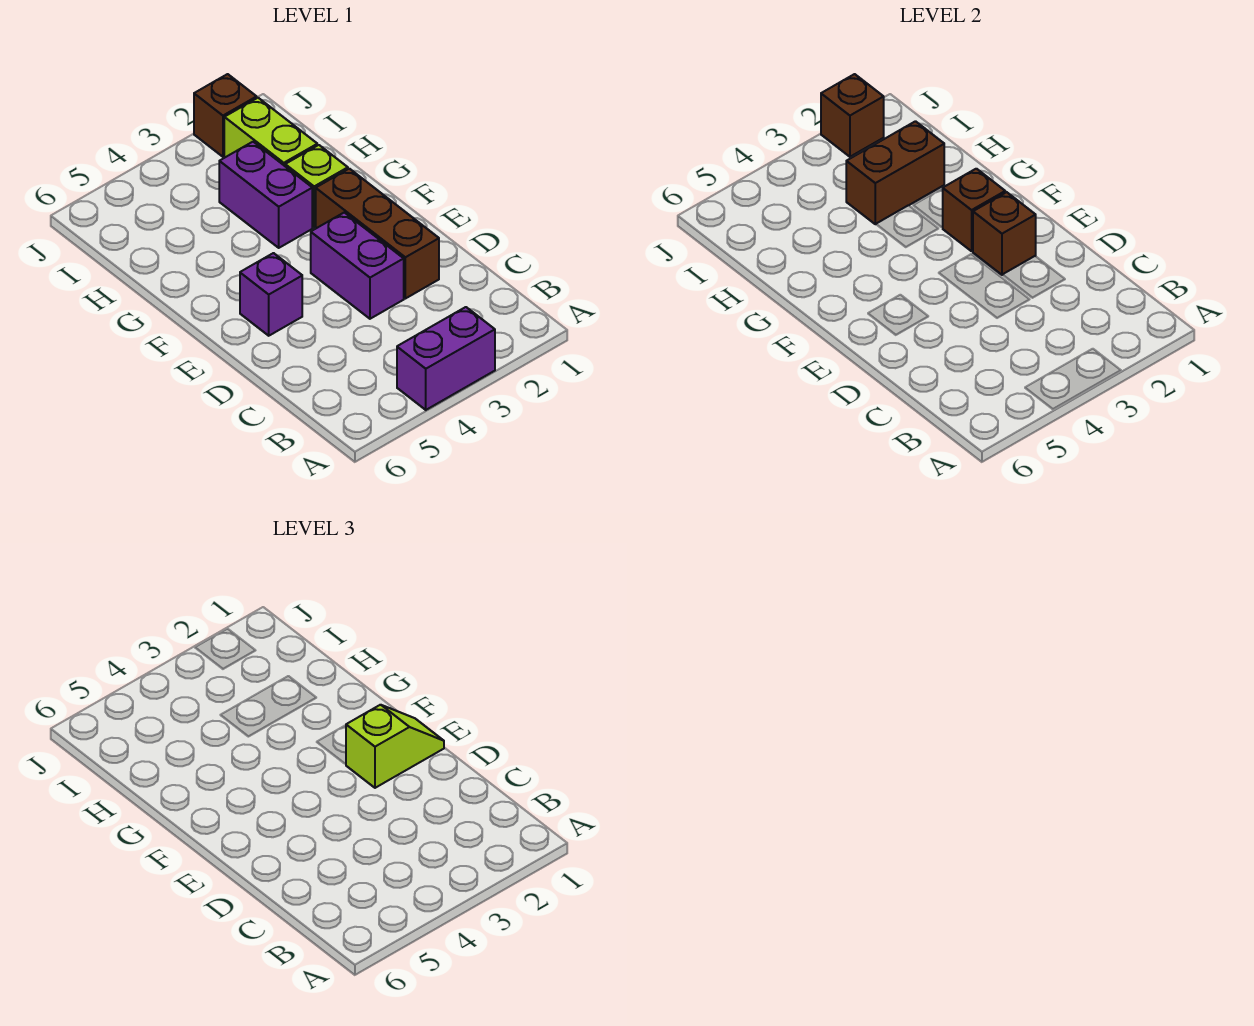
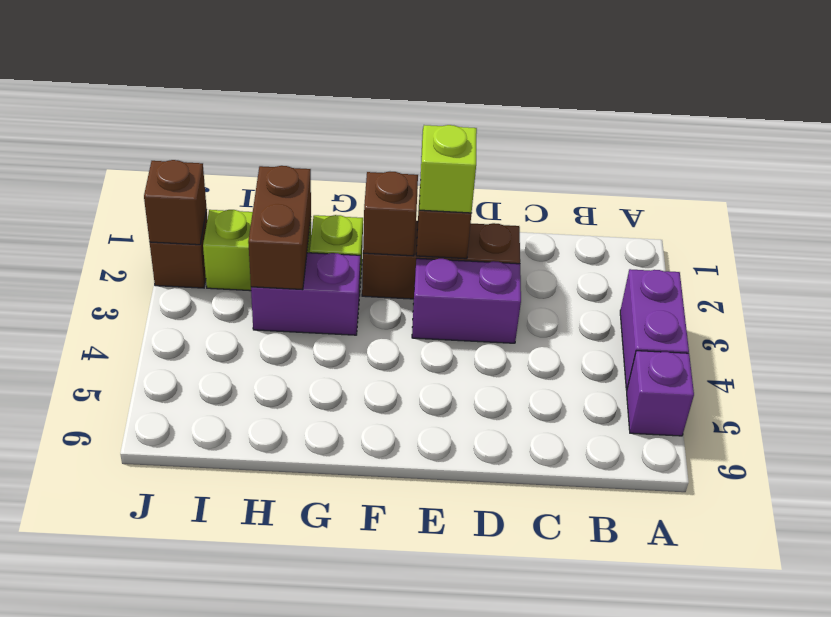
purple brick E5 level 1 -> purple brick A5 level 1

